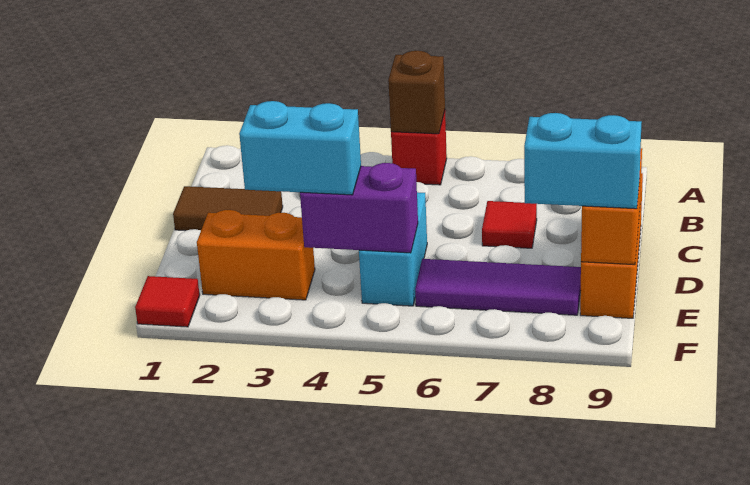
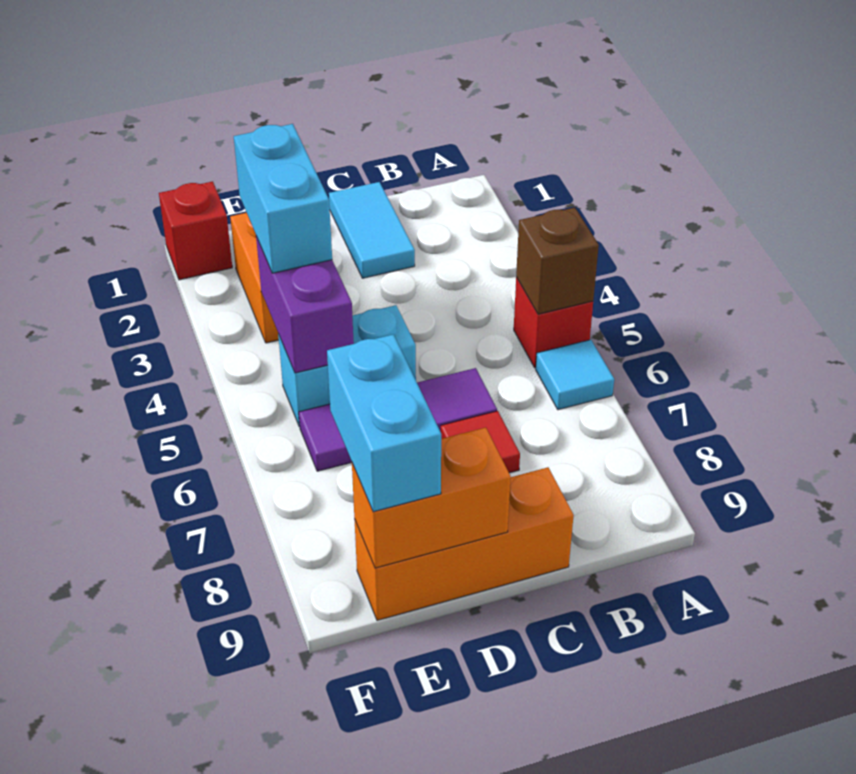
none -> cyan tile A6 level 1
brown tile C1:C2 level 1 -> cyan tile C1:C2 level 1
purple tile E6:E8 level 1 -> purple tile C6:E6 level 1
red tile F1 level 1 -> red brick F1 level 1

